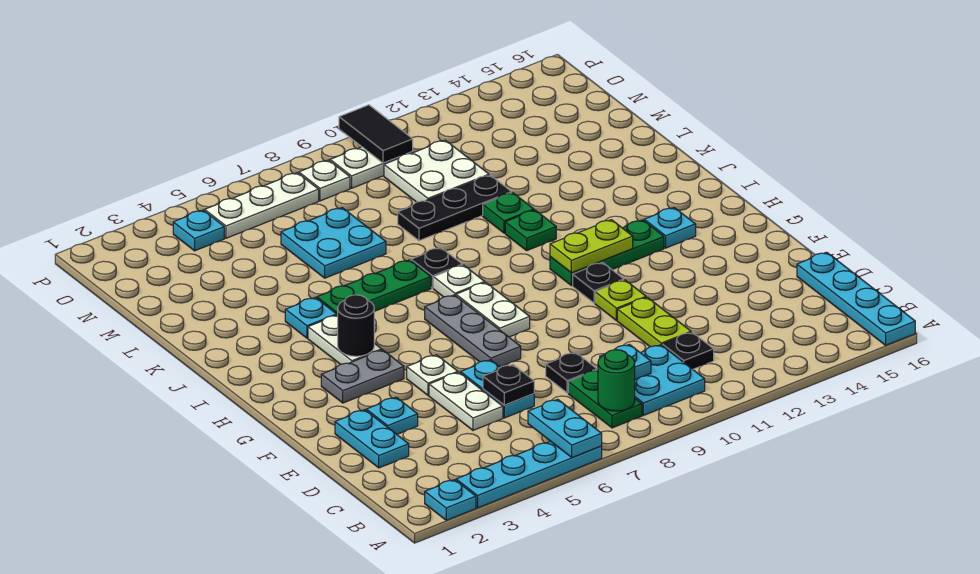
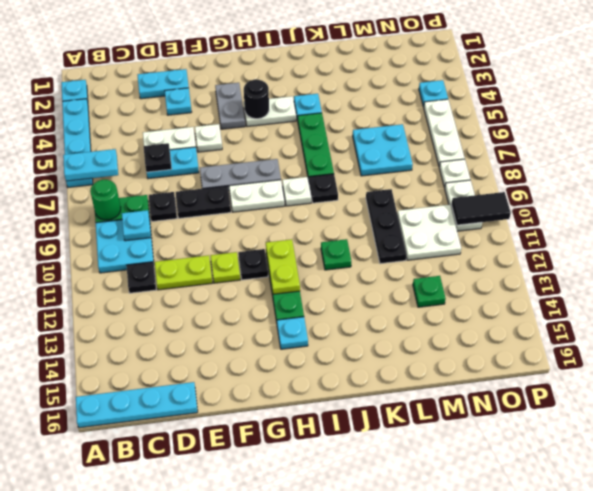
none -> black plate E8:F8 level 1
green plate K11 level 1 -> green plate M13 level 1

